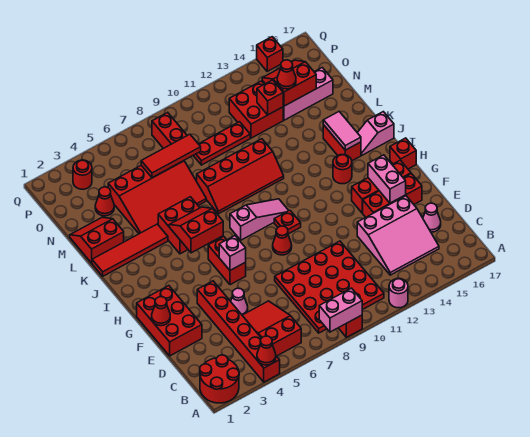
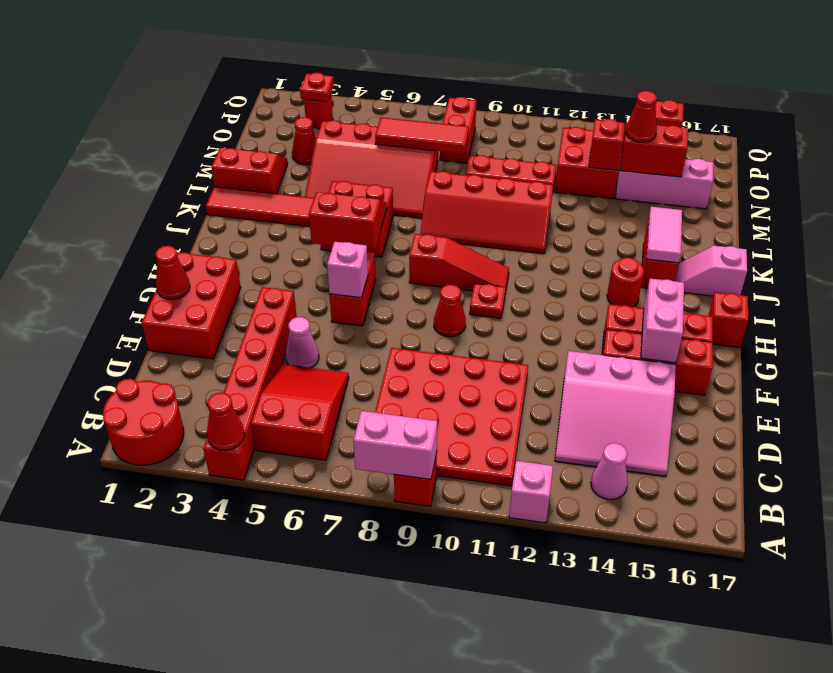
pink round brick A12 level 1 -> pink brick A12 level 1
pink cone D16 level 1 -> pink cone B14 level 1
pink slope I8:I10 level 1 top 8 -> red slope I8:I10 level 1 top 8
none -> red plate P3 level 2

